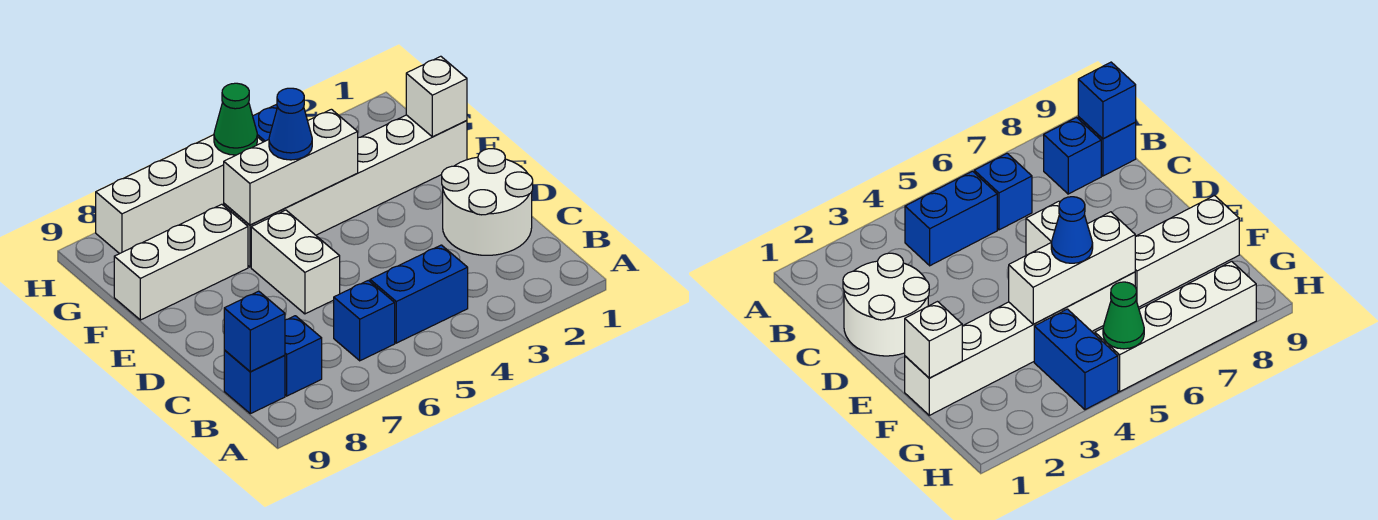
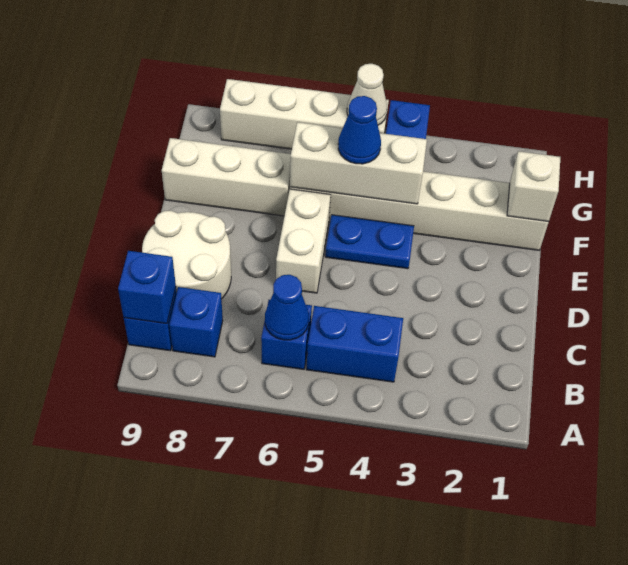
none -> blue cone B6 level 2
white round brick C1:D2 level 1 -> white round brick C8:D9 level 1
none -> blue plate E4:E5 level 1
green cone H5 level 2 -> white cone H5 level 2

